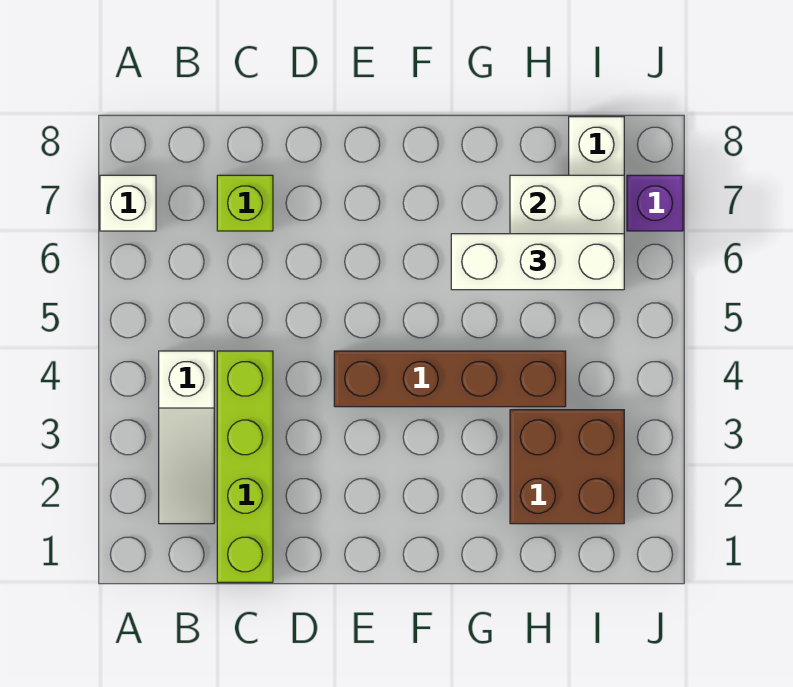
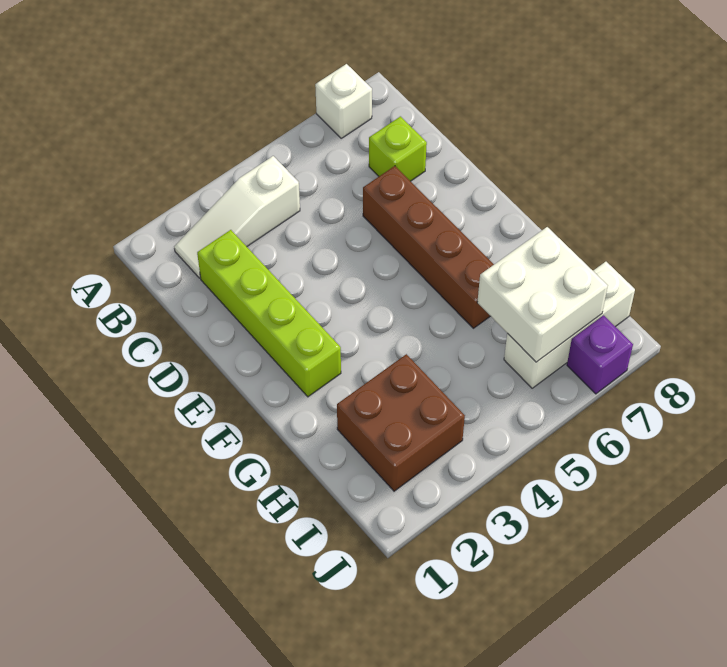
lime brick C1:C4 level 1 -> lime brick C2:F2 level 1
brown brick E4:H4 level 1 -> brown brick D6:G6 level 1
white brick G6:I6 level 3 -> none

